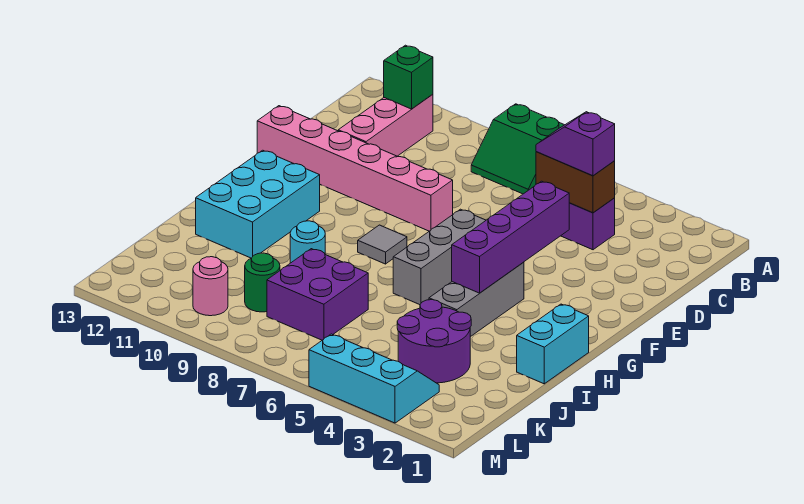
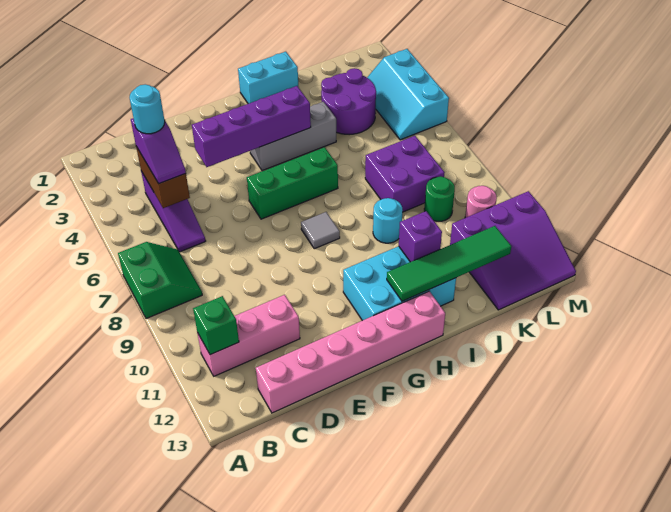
none -> cyan round brick C4 level 4
pink brick E8:E13 level 1 -> pink brick C13:H13 level 1
grey brick F6:H6 level 1 -> green brick F6:H6 level 1
none -> green tile H12:K12 level 2
none -> purple brick I11 level 2
none -> purple slope K11:M13 level 1 top 11

